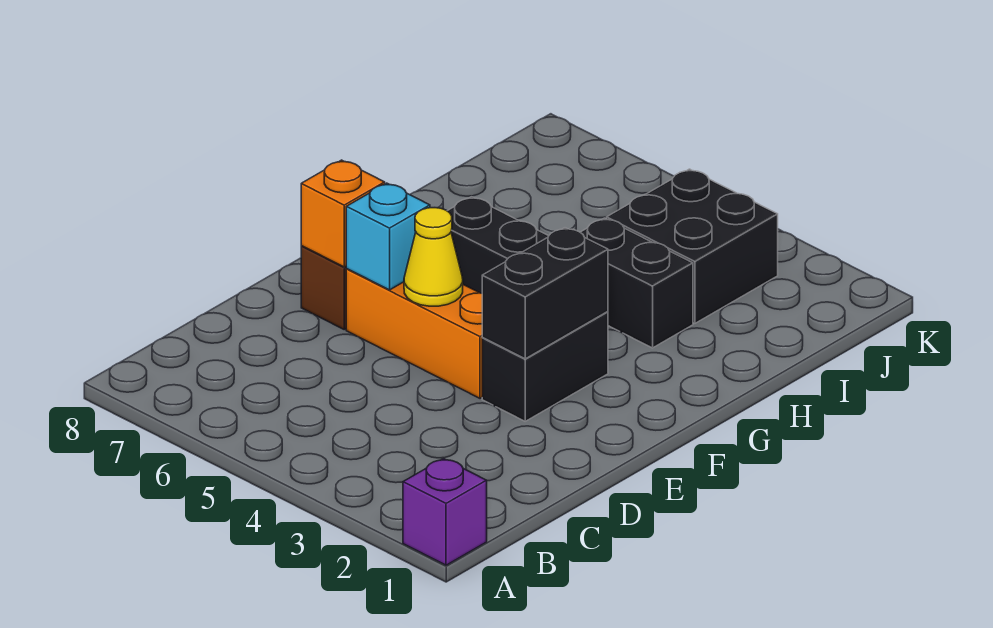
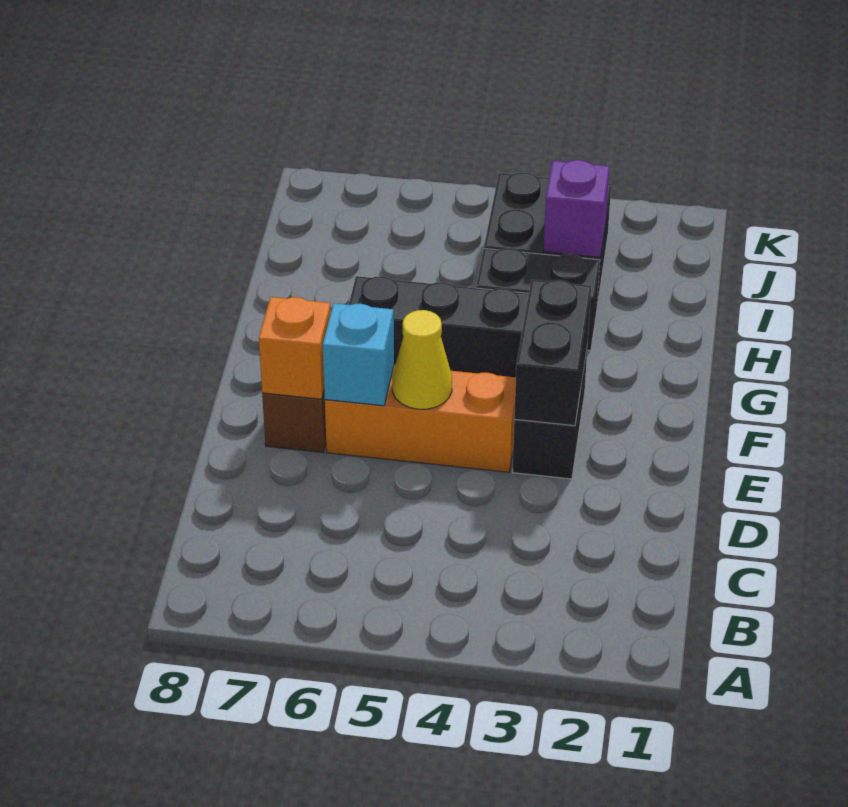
purple brick A1 level 1 -> purple brick I3 level 2

